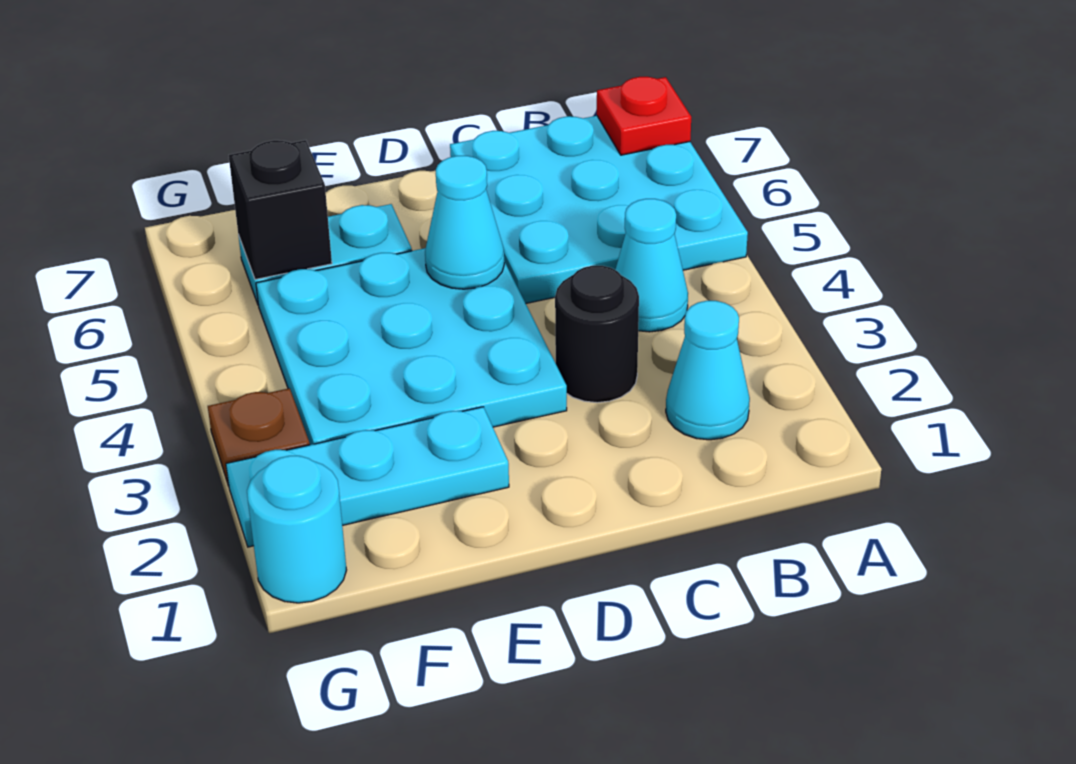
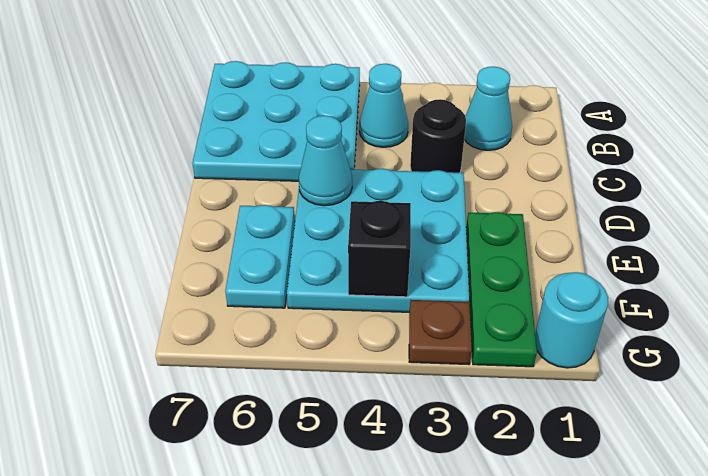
red plate A7 level 2 -> none
cyan plate E2:G2 level 1 -> green plate E2:G2 level 1
black brick F6 level 2 -> black brick F4 level 2

